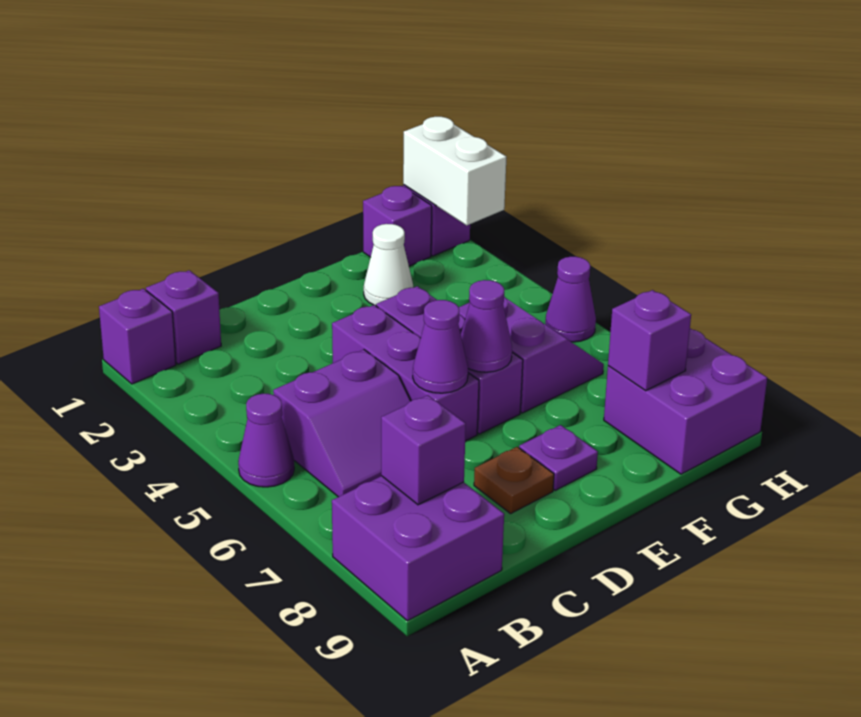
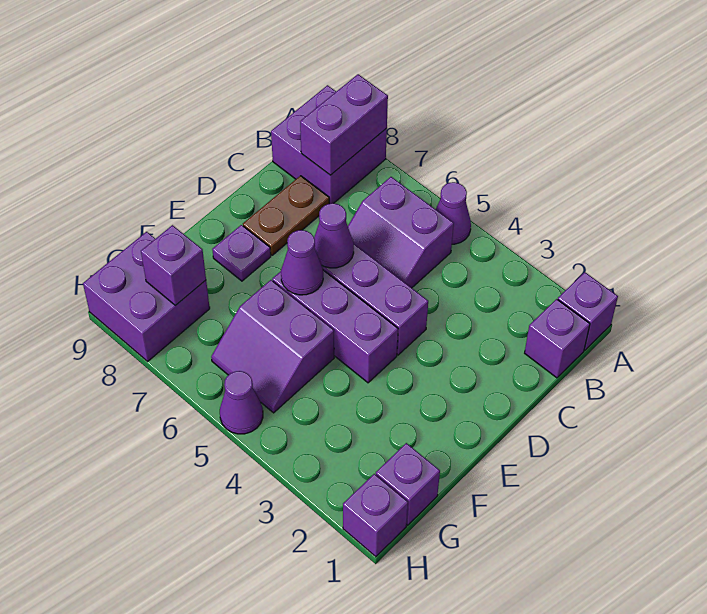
purple slope B5:C6 level 1 top 5 -> purple slope B5:C6 level 1 top B
purple brick B8 level 2 -> purple brick A8:B8 level 2
brown plate D8 level 1 -> brown plate C8:D8 level 1
white cone F2 level 1 -> none
white brick H1:H2 level 2 -> none

